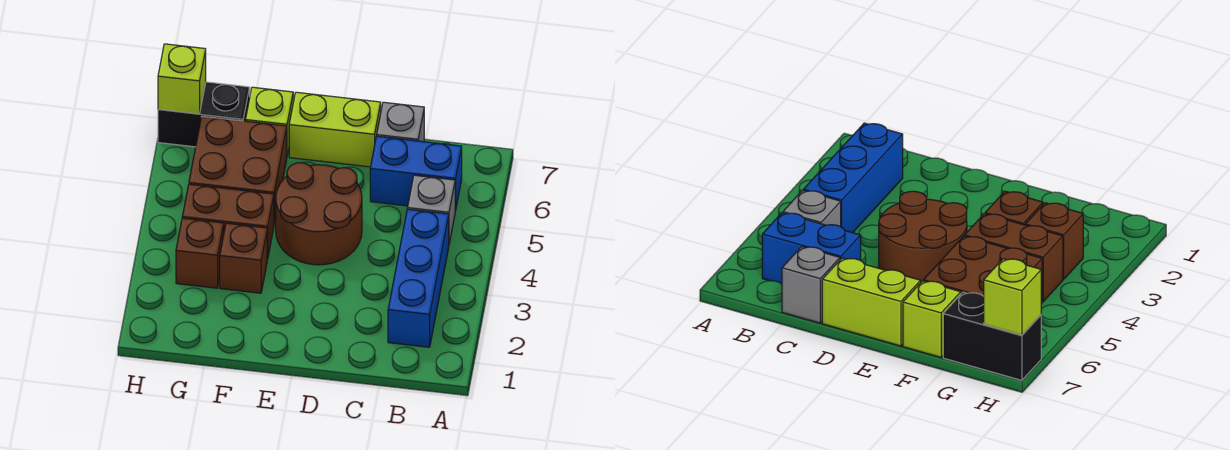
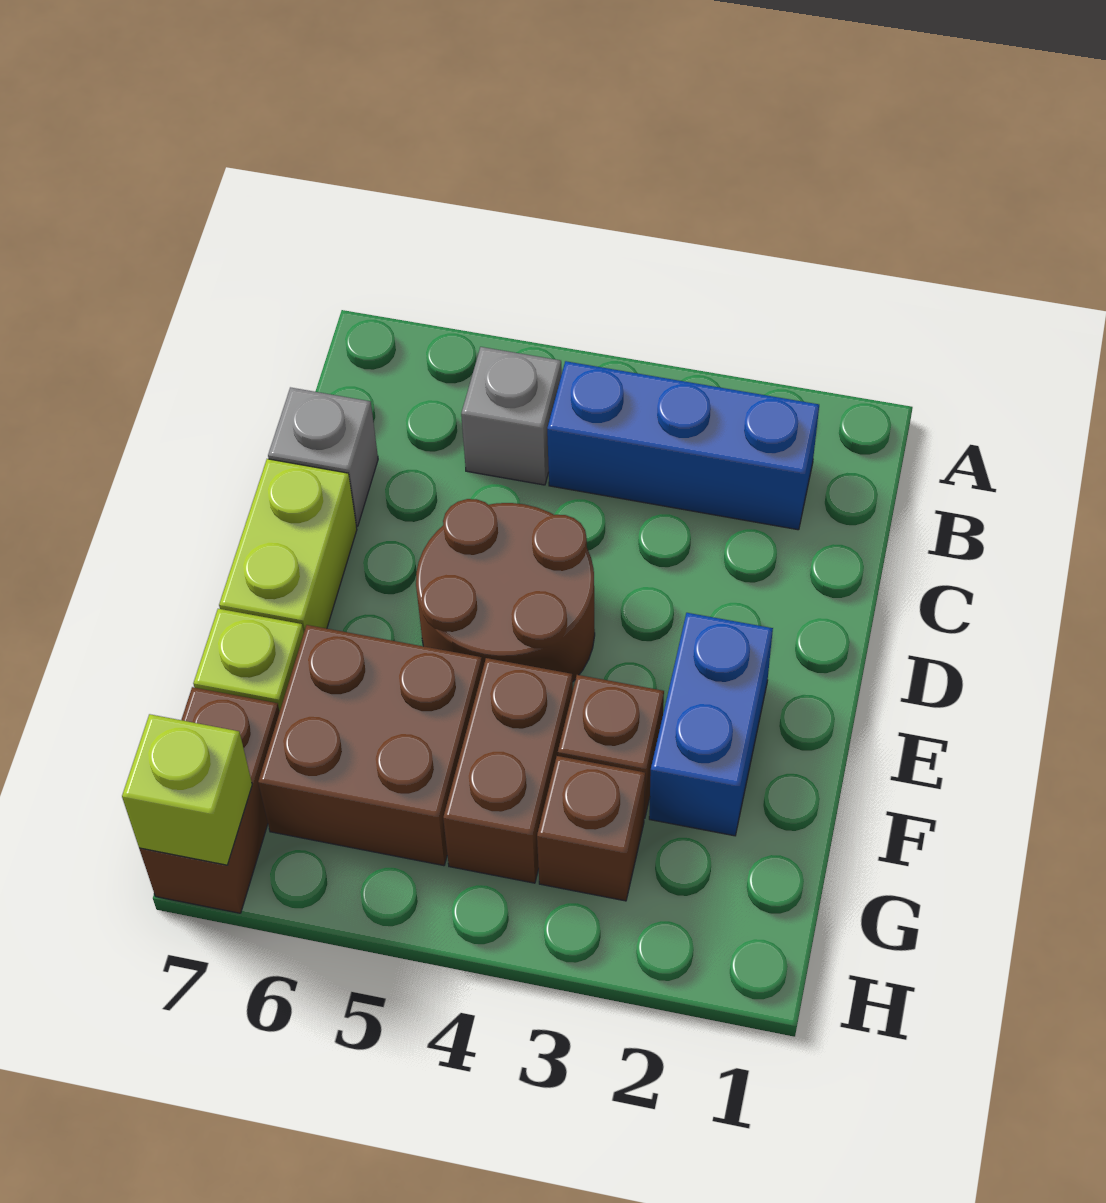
blue brick B6:C6 level 1 -> blue brick E2:F2 level 1
black brick G7:H7 level 1 -> brown brick G7:H7 level 1

